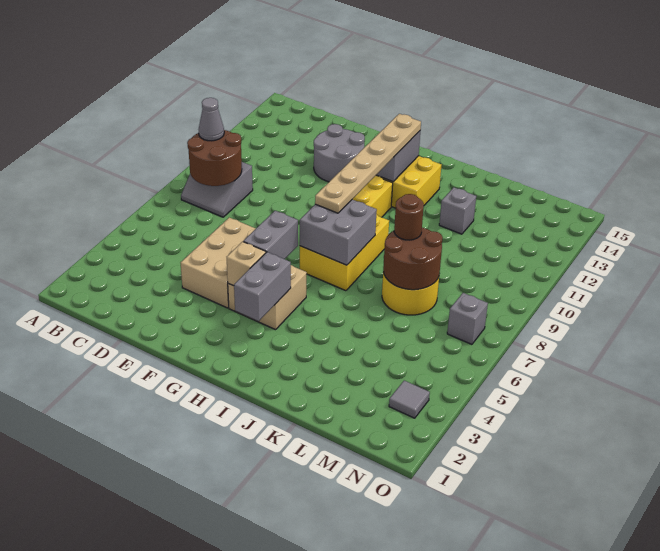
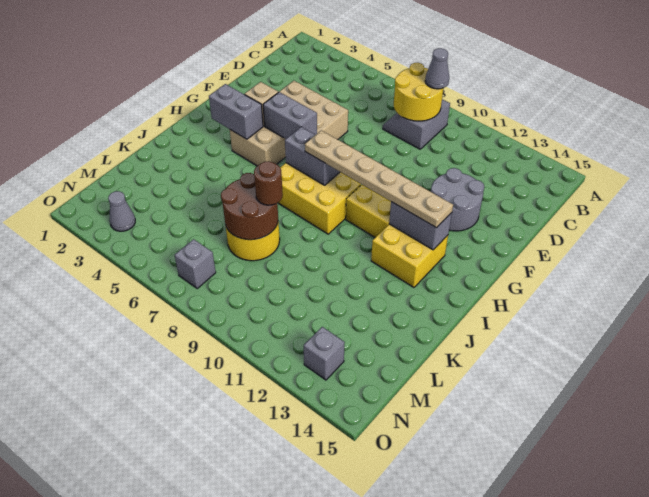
brown round brick B8:C9 level 2 -> yellow round brick B8:C9 level 2
grey brick H7:I8 level 2 -> grey brick H7:H8 level 2
grey brick K12 level 1 -> grey brick N13 level 1
grey tile N3 level 1 -> grey cone N3 level 1

